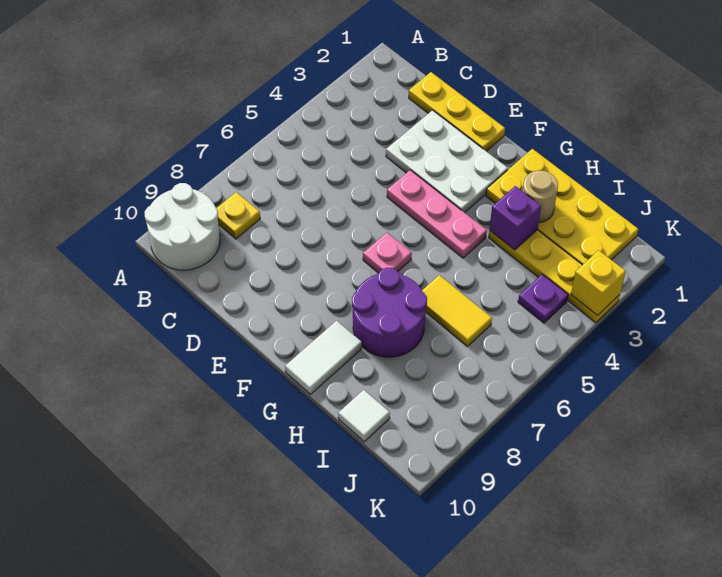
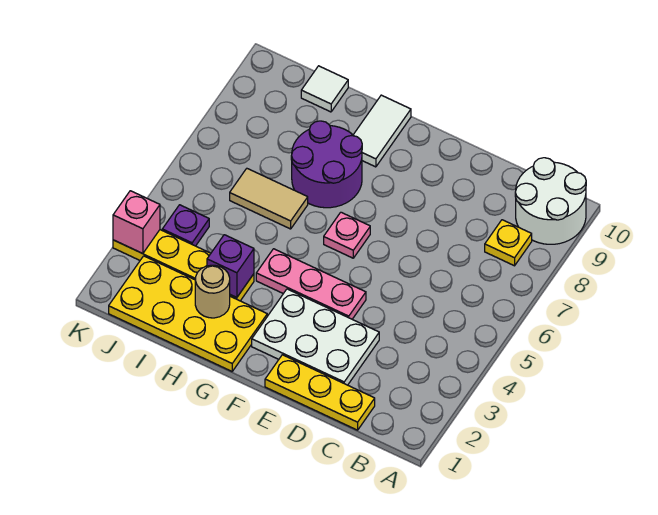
yellow tile H6:I6 level 1 -> tan tile H6:I6 level 1
yellow brick K3 level 2 -> pink brick K3 level 2

